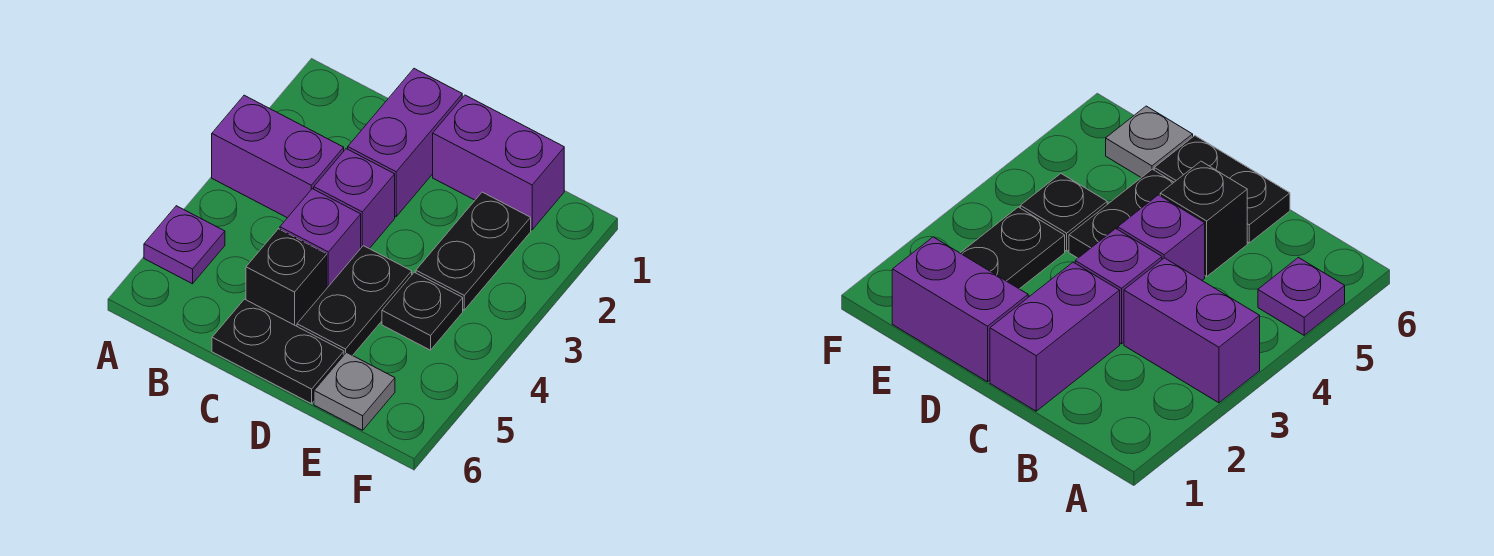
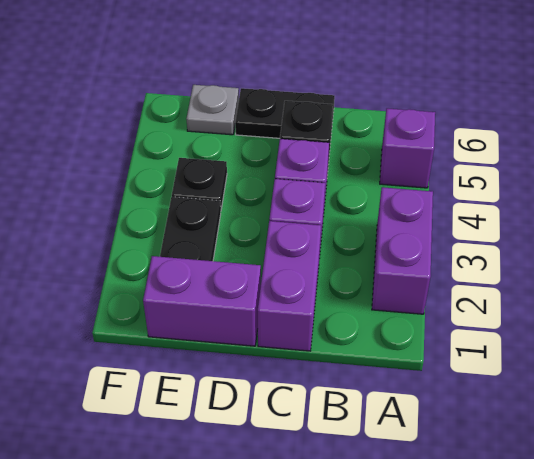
purple brick A3:B3 level 1 -> purple brick A2:A3 level 1
purple plate A5 level 1 -> purple brick A5 level 1
black plate D4:D5 level 1 -> none

